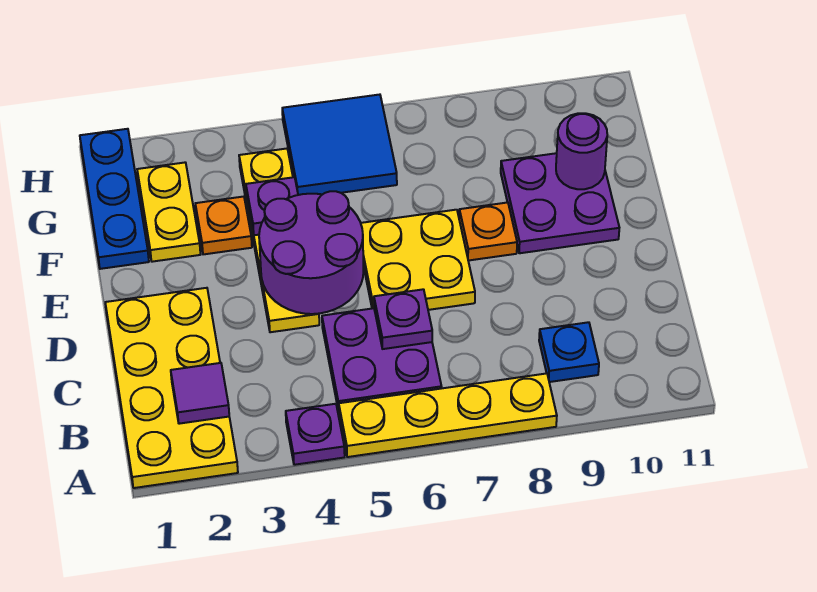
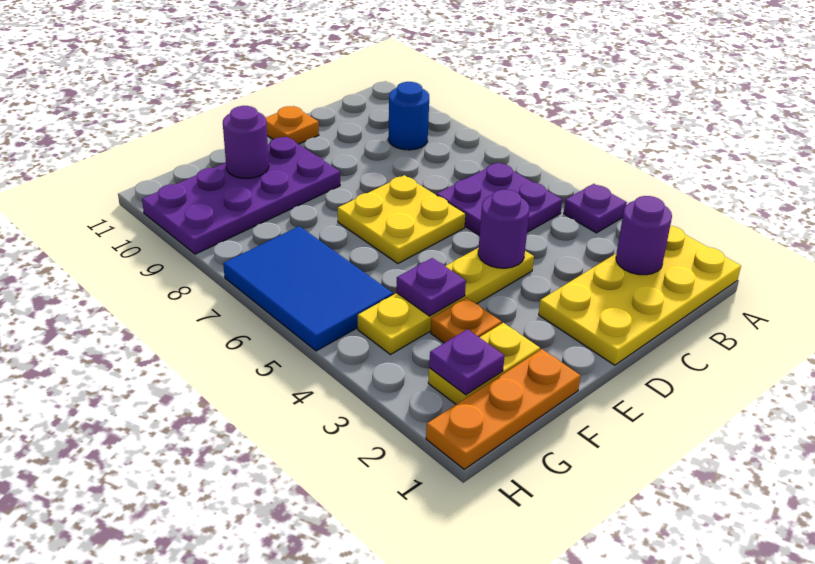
yellow plate A5:A8 level 1 -> none
purple tile B2 level 2 -> purple round brick B2 level 2
blue plate B9 level 1 -> blue round brick B9 level 1
purple plate C6 level 2 -> purple plate G2 level 2
purple round brick D4:E5 level 2 -> purple round brick D4 level 2
orange plate E8 level 1 -> orange plate D11 level 1
purple plate E9:F10 level 1 -> purple plate E9:H10 level 1
blue plate F1:H1 level 1 -> orange plate F1:H1 level 1
blue tile G5:H6 level 1 -> blue tile G5:H7 level 1

